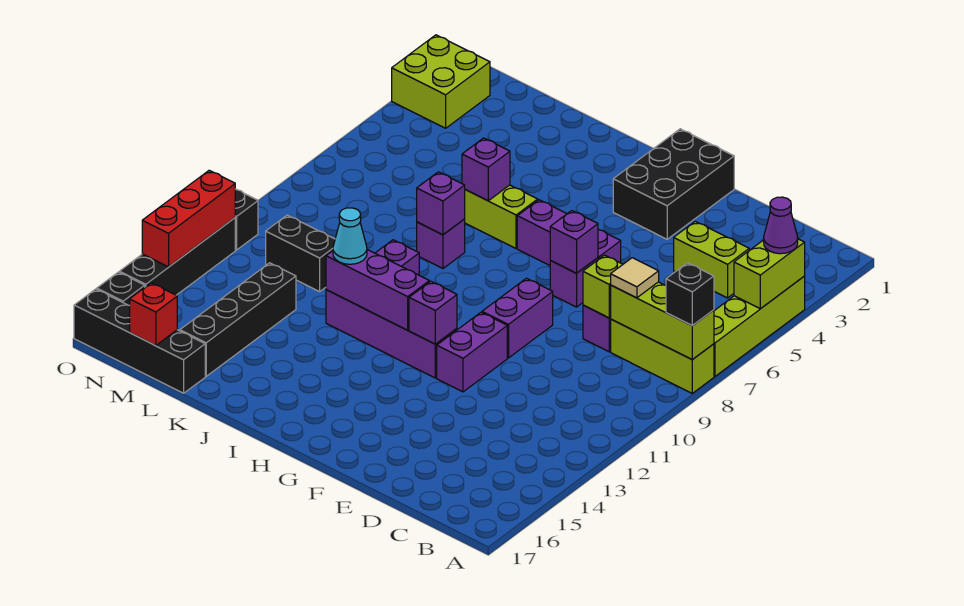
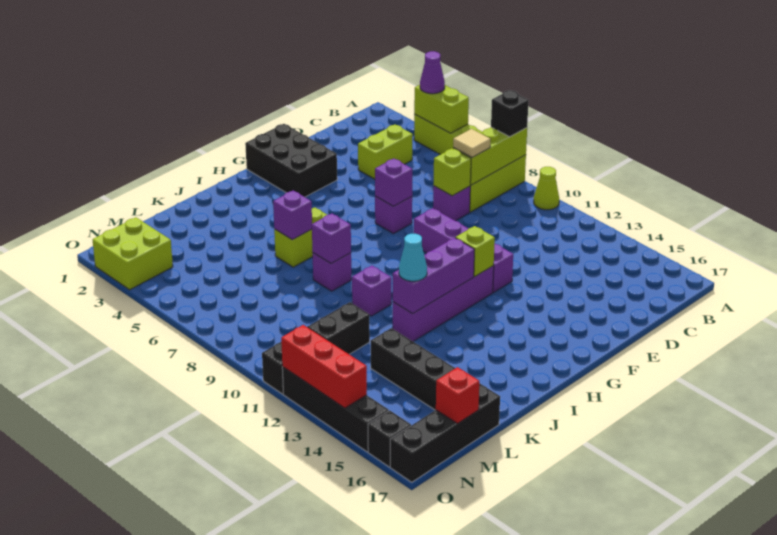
none -> lime cone A10 level 1
purple brick F6:H6 level 1 -> none
purple brick G12 level 2 -> lime brick G12 level 2

